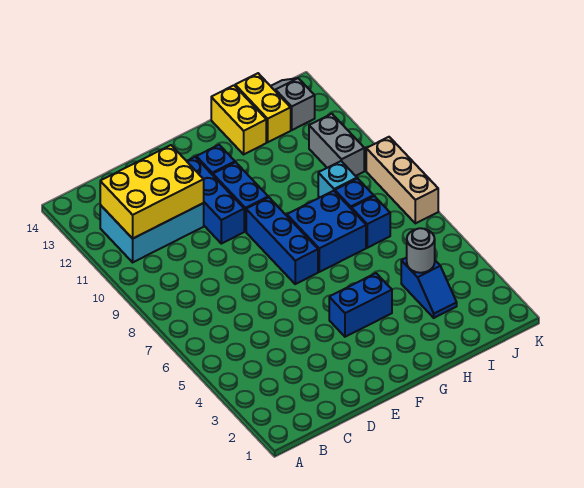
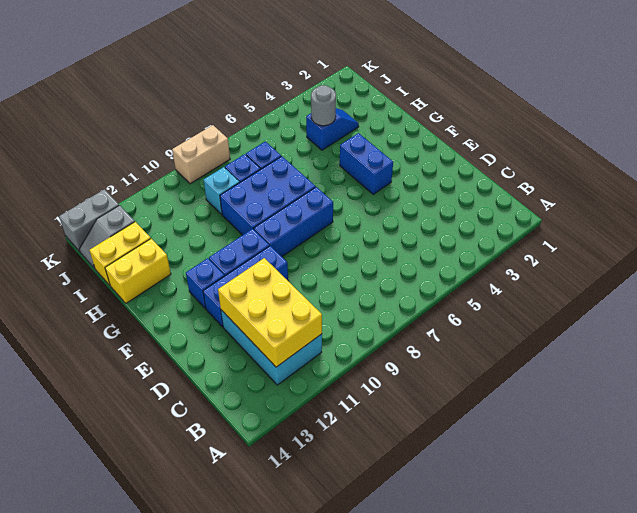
blue brick G7:H8 level 1 -> blue brick G7:H9 level 1
grey brick J10:J11 level 1 -> grey brick K13:K14 level 1
tan brick K7:K9 level 1 -> tan brick K8:K9 level 1

